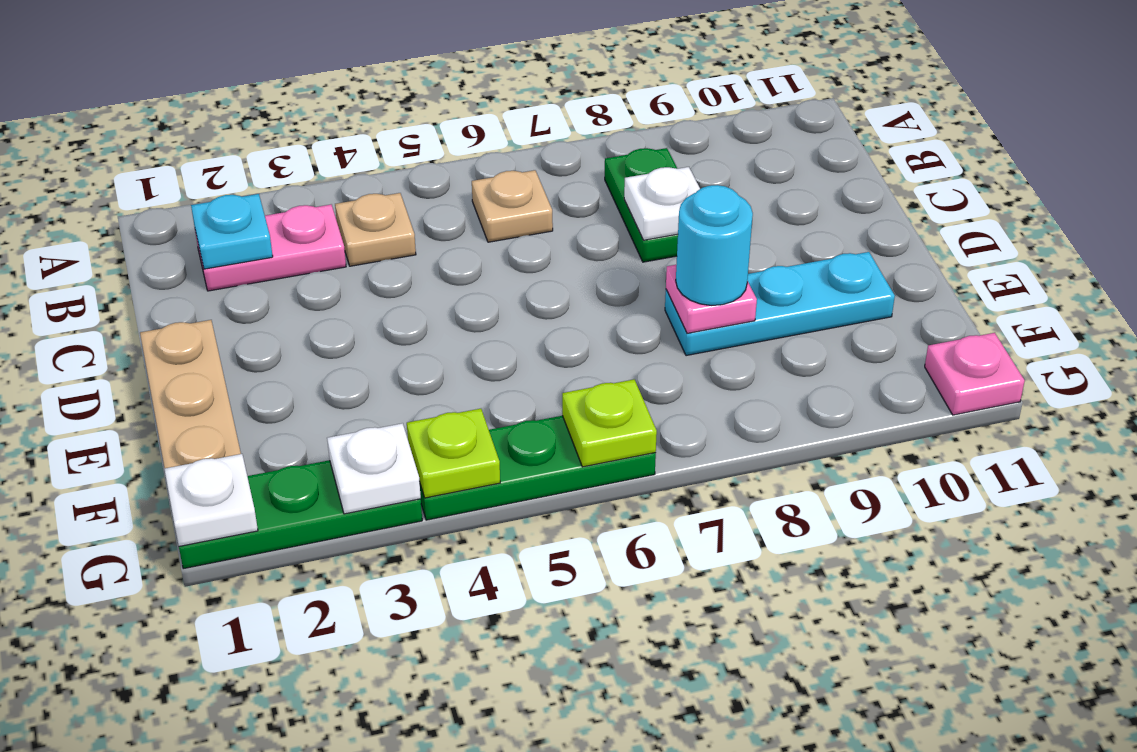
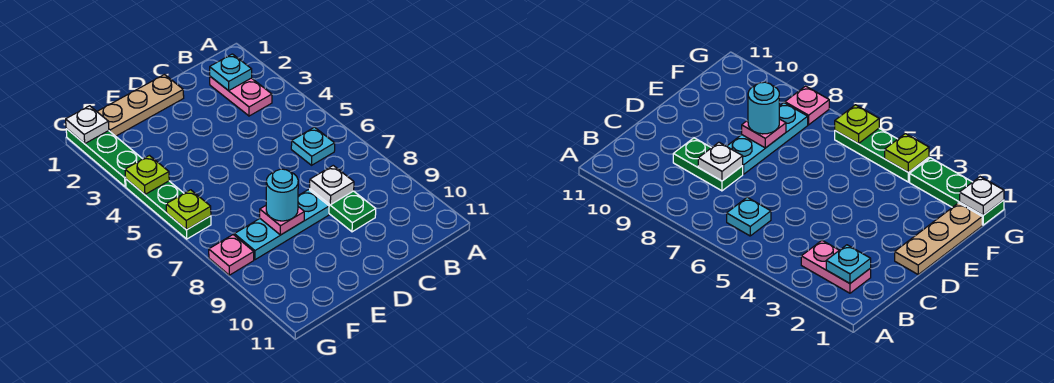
tan plate B4 level 1 -> none
tan plate B6 level 1 -> cyan plate B6 level 1
green plate B8:C8 level 1 -> green plate C8:C9 level 1
cyan plate E8:E10 level 1 -> cyan plate D8:F8 level 1
white plate G3 level 2 -> none
pink plate G11 level 1 -> pink plate G8 level 1

